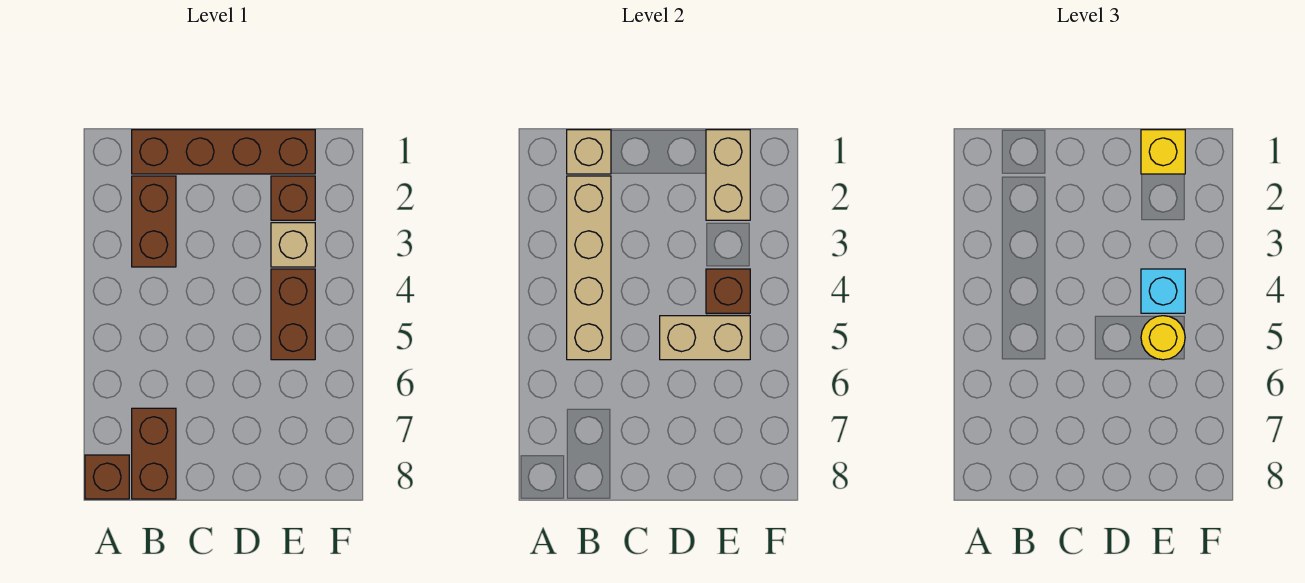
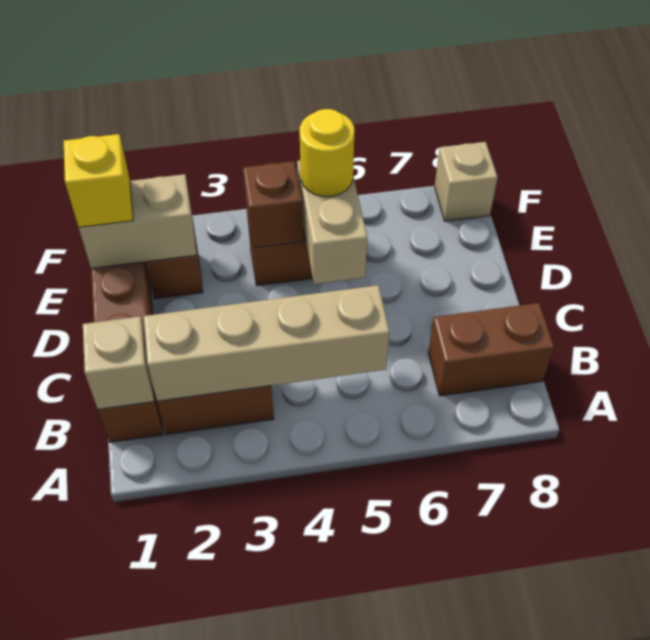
brown brick A8 level 1 -> none
tan brick E3 level 1 -> tan brick F8 level 1
cyan brick E4 level 3 -> none

